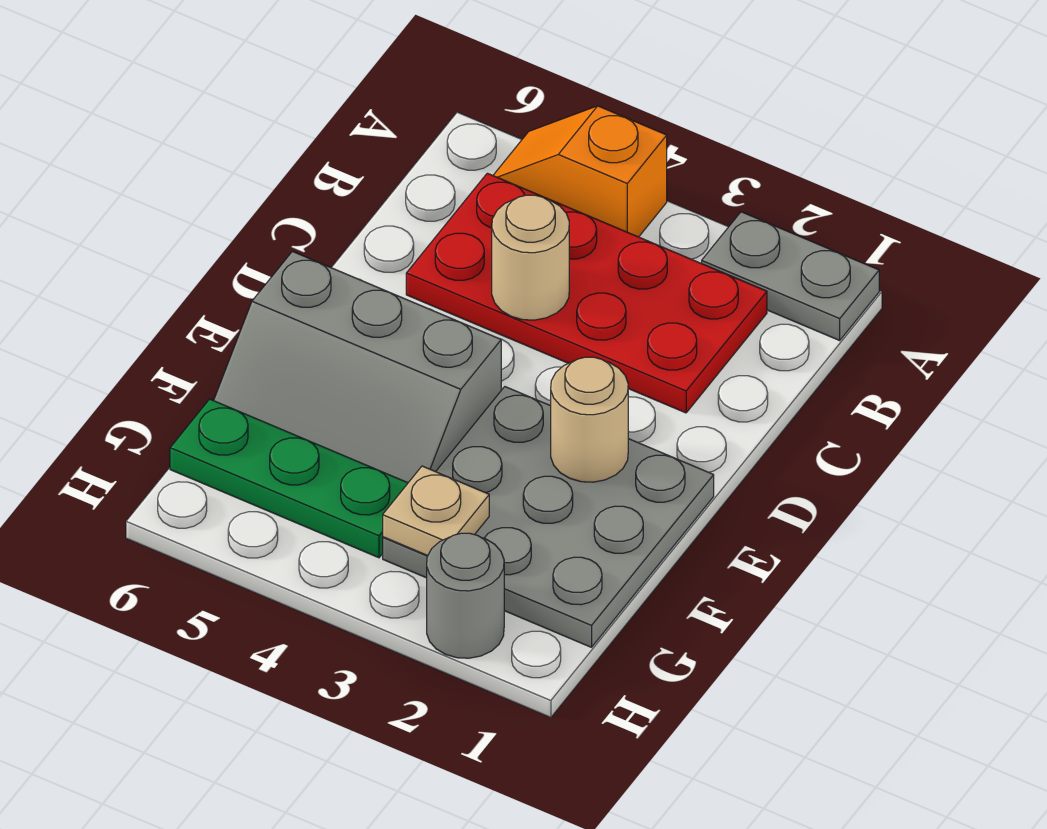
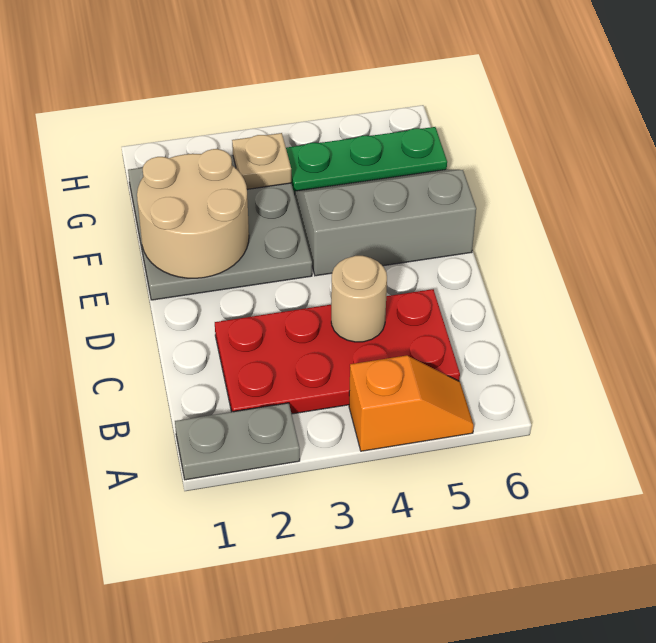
tan round brick E2 level 2 -> tan round brick E1:F2 level 2
grey round brick H2 level 1 -> none

